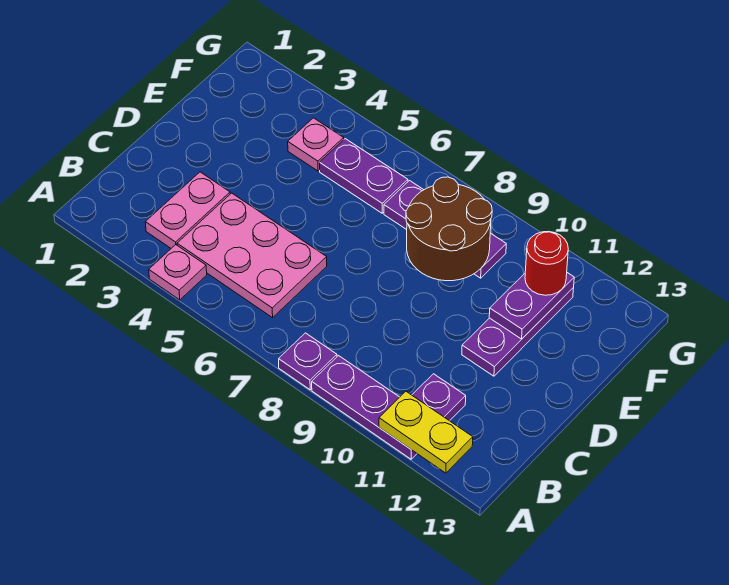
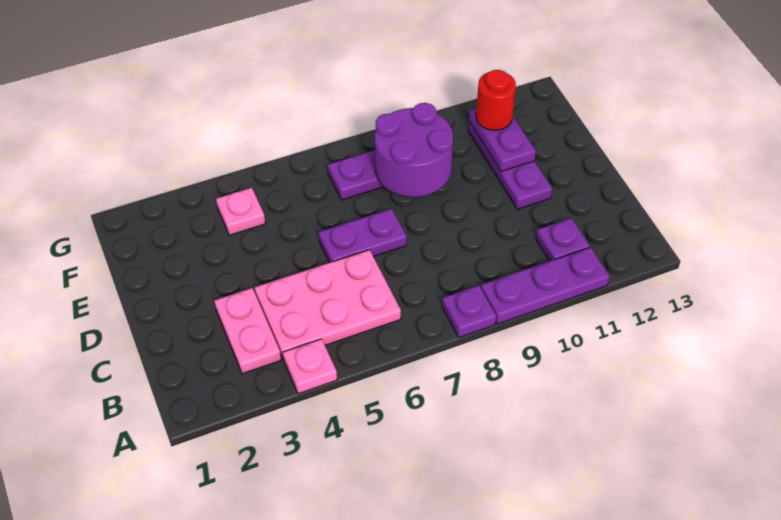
yellow plate A11:A12 level 2 -> none
brown round brick E8:F9 level 2 -> purple round brick E8:F9 level 2
purple plate F5:F6 level 1 -> purple plate D6:D7 level 1

